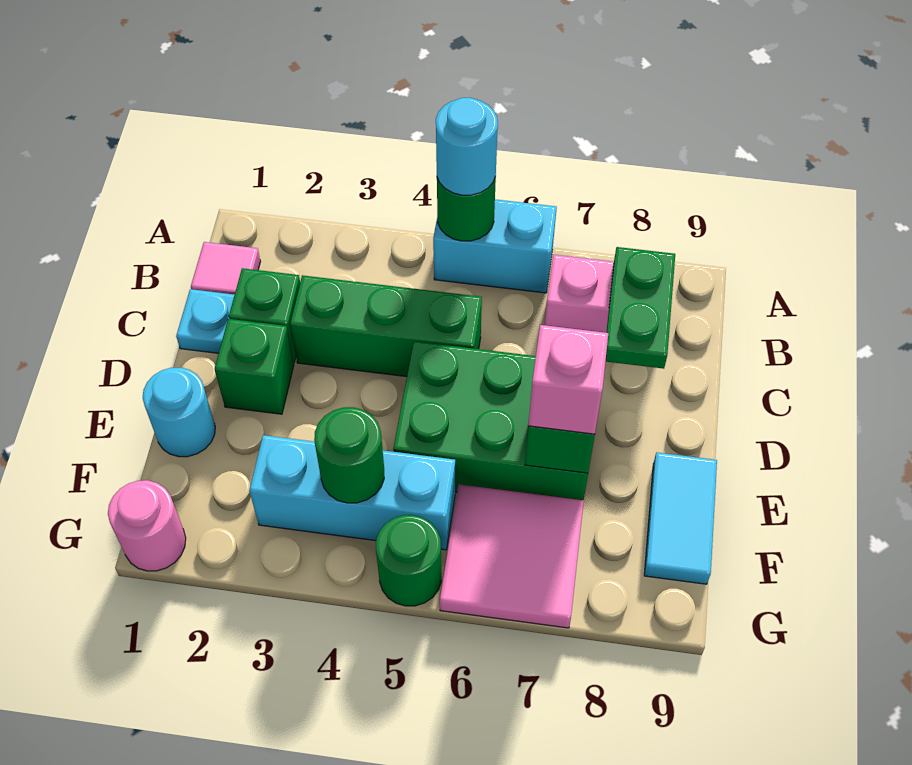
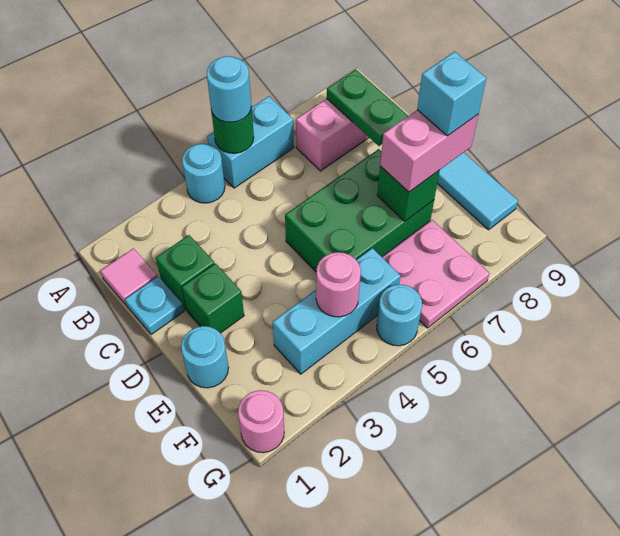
none -> cyan round brick A4 level 1
green brick C3:C5 level 1 -> none
pink brick E7 level 3 -> pink brick E7:E8 level 3
none -> cyan brick E8 level 4
green round brick F4 level 2 -> pink round brick F4 level 2
pink tile F6:G7 level 1 -> pink plate F6:G7 level 1
green round brick G5 level 1 -> cyan round brick G5 level 1

